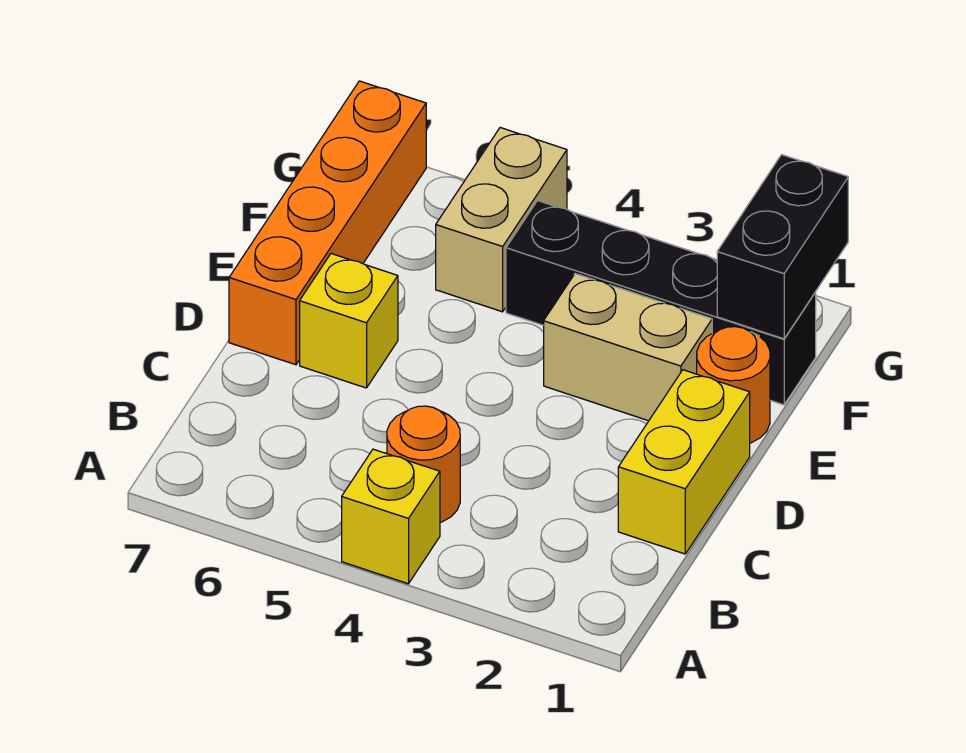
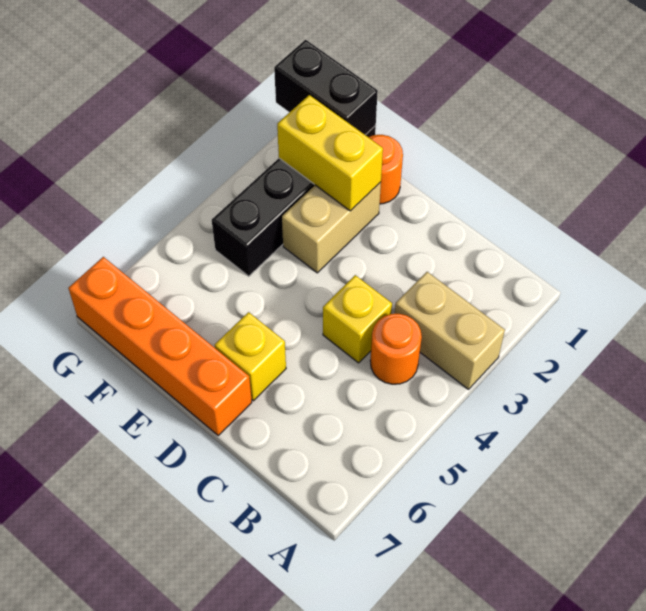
yellow brick A4 level 1 -> yellow brick C4 level 1
yellow brick C1:D1 level 1 -> yellow brick E2:F2 level 2
tan brick F5:G5 level 1 -> tan brick A3:B3 level 1

